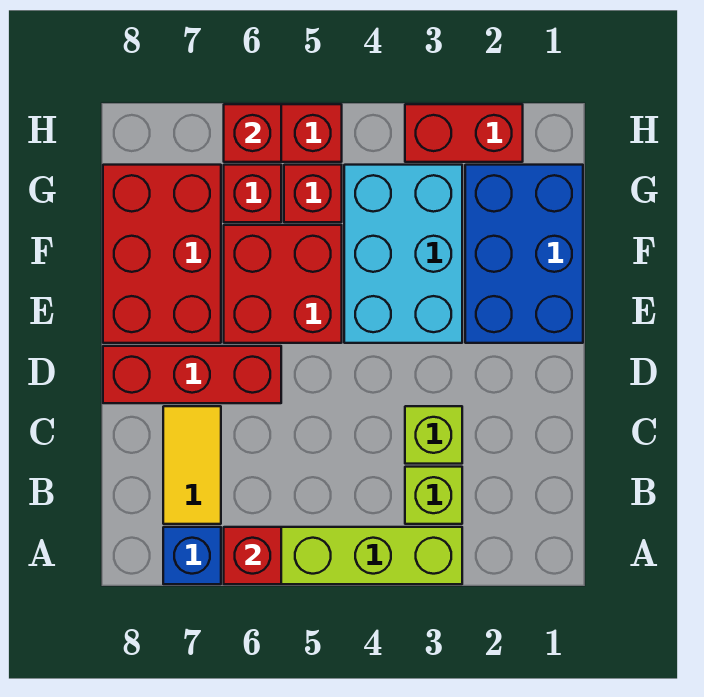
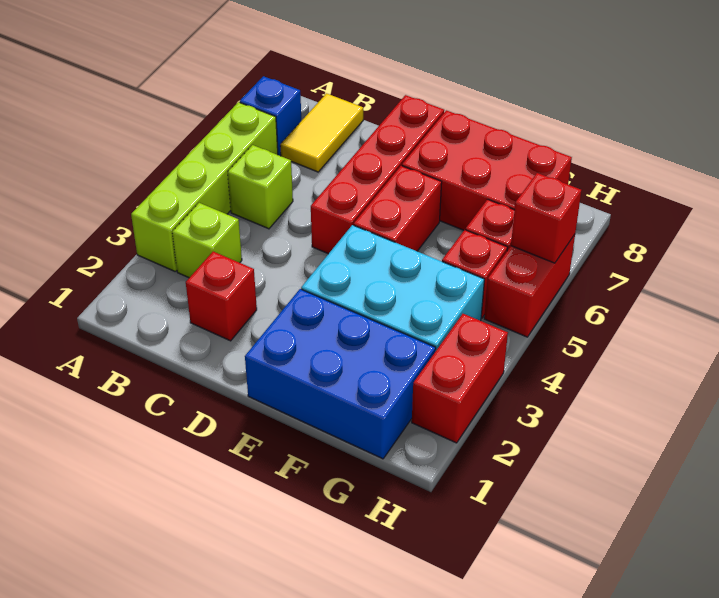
red brick A6 level 2 -> red brick C2 level 1
yellow tile B7:C7 level 1 -> yellow tile B7:B8 level 1
lime brick C3 level 1 -> lime brick B5 level 1
red brick D6:D8 level 1 -> red brick D5:D8 level 1
red brick E5:F6 level 1 -> red brick E5:E6 level 1

